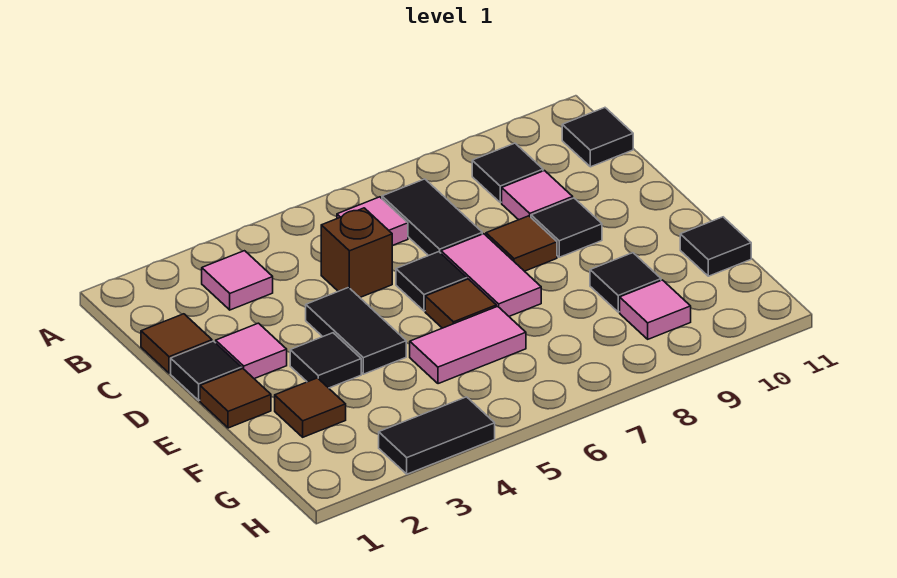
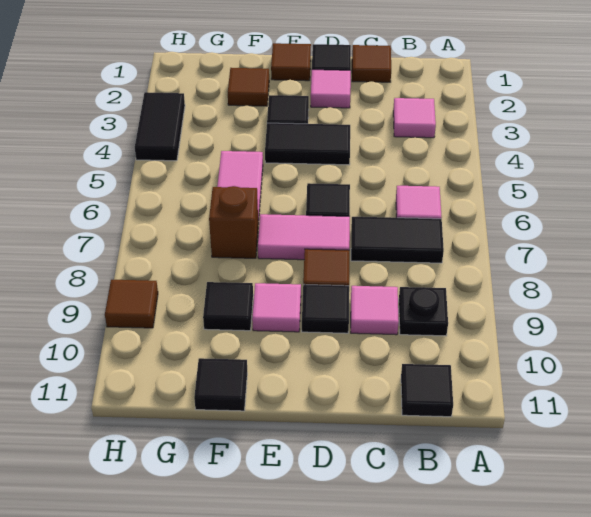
black tile B9 level 1 -> black plate B9 level 1
brown brick C5 level 1 -> brown brick F7 level 1
brown tile E6 level 1 -> brown tile H9 level 1
pink tile G9 level 1 -> pink tile E9 level 1

